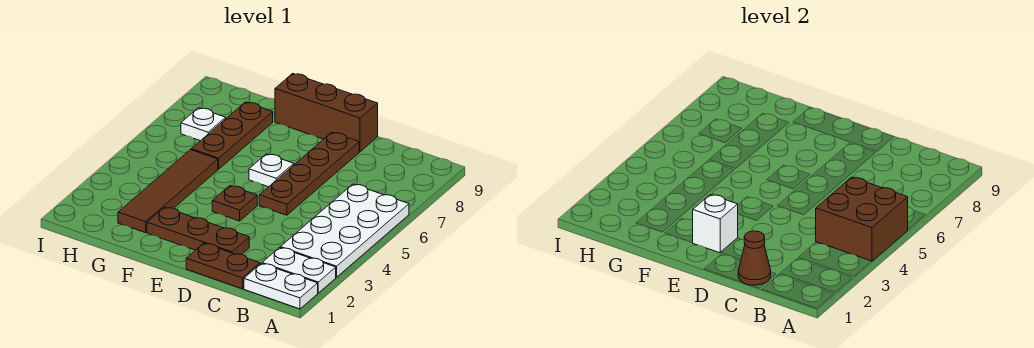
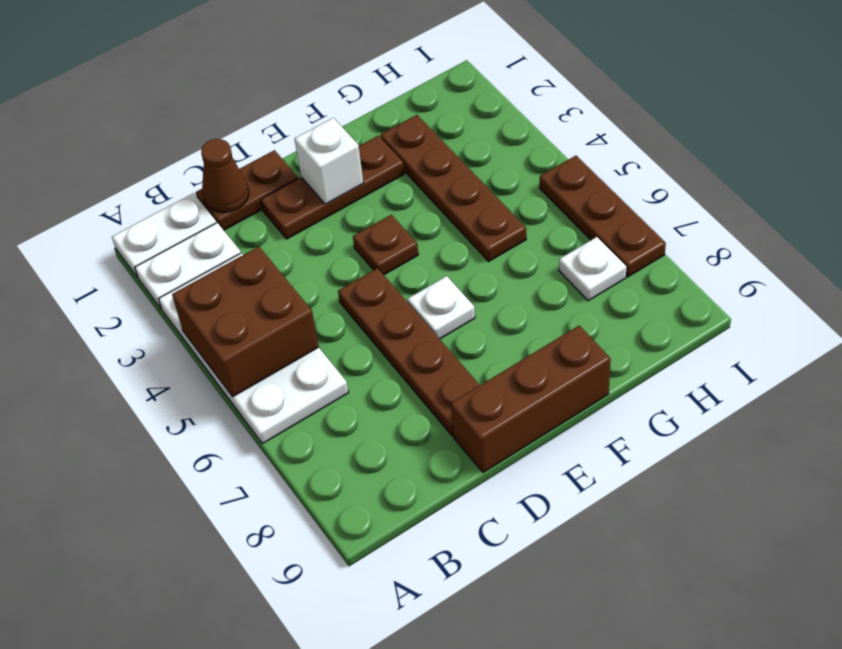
brown tile G2:G5 level 1 -> brown plate G2:G5 level 1
brown plate G6:G8 level 1 -> brown plate I5:I7 level 1

